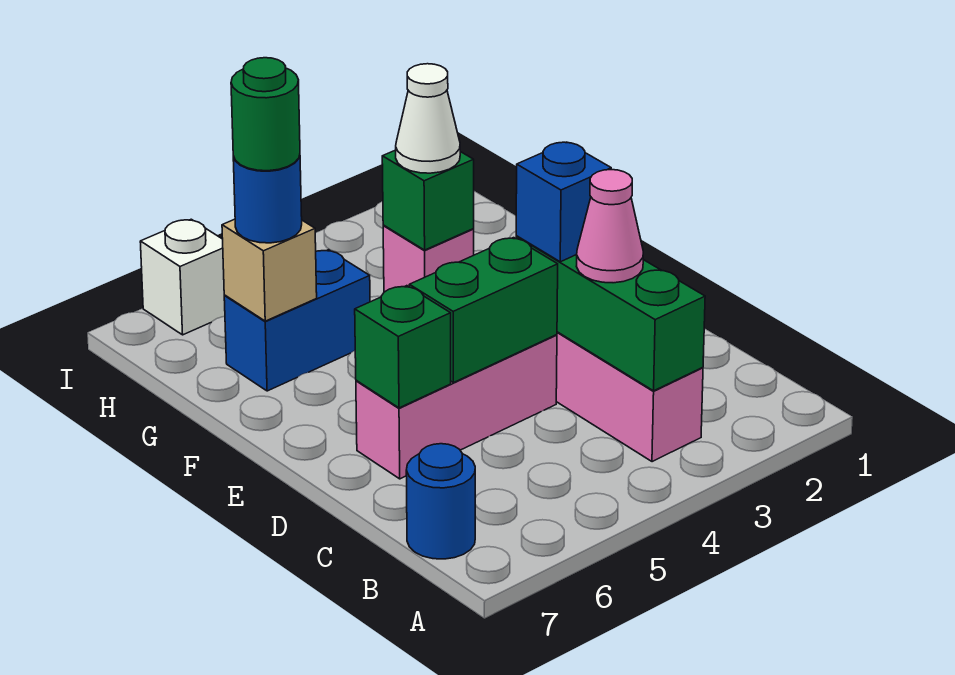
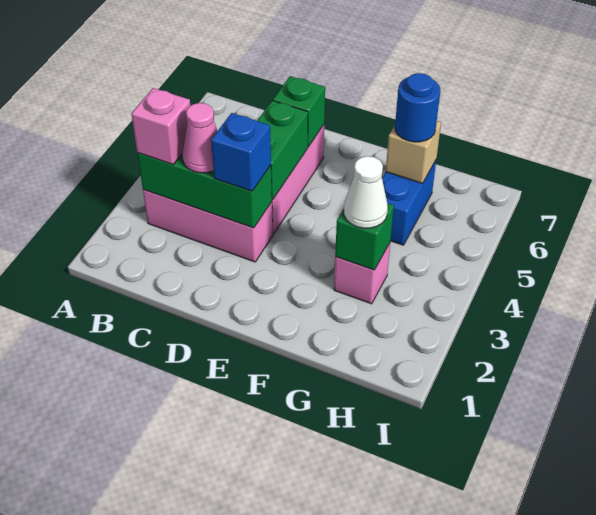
none -> pink brick B3 level 3
blue round brick B7 level 1 -> none
green round brick G6 level 4 -> none
white brick I6 level 1 -> none

